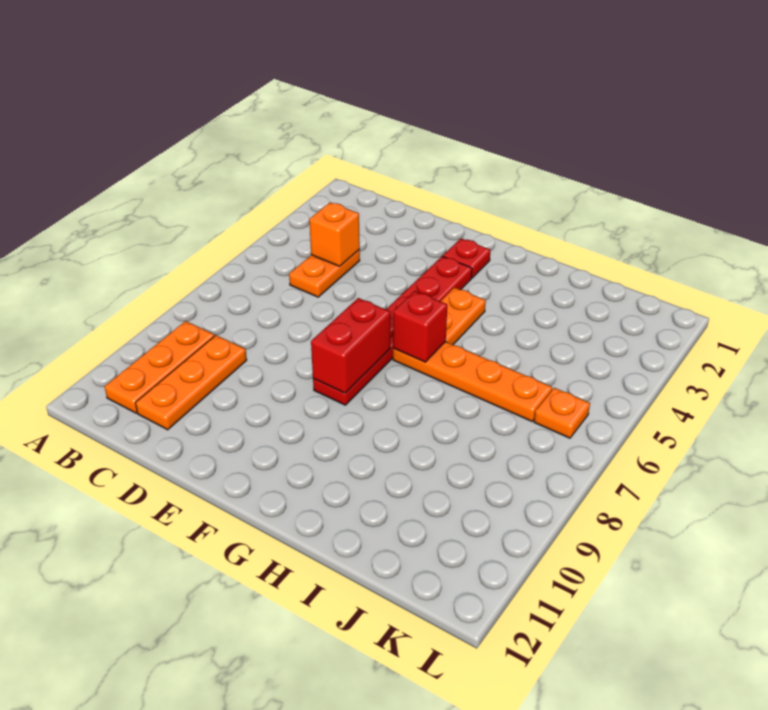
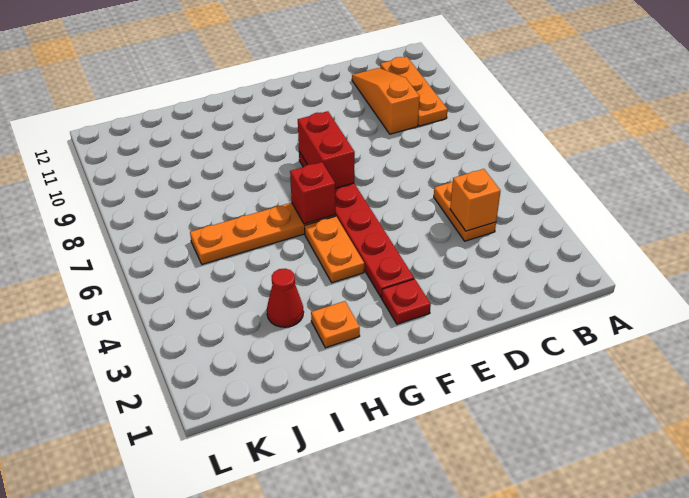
orange plate C9:C11 level 1 -> orange slope C9:C11 level 1 top 9
none -> red cone I3 level 1
orange plate K6 level 1 -> orange plate H2 level 1

